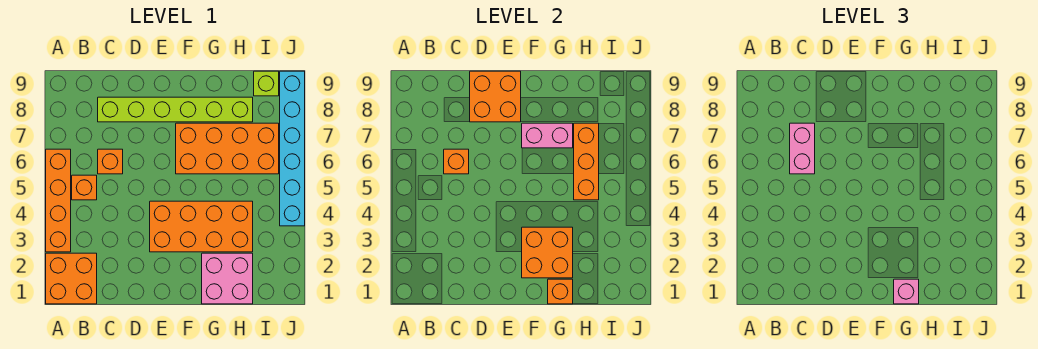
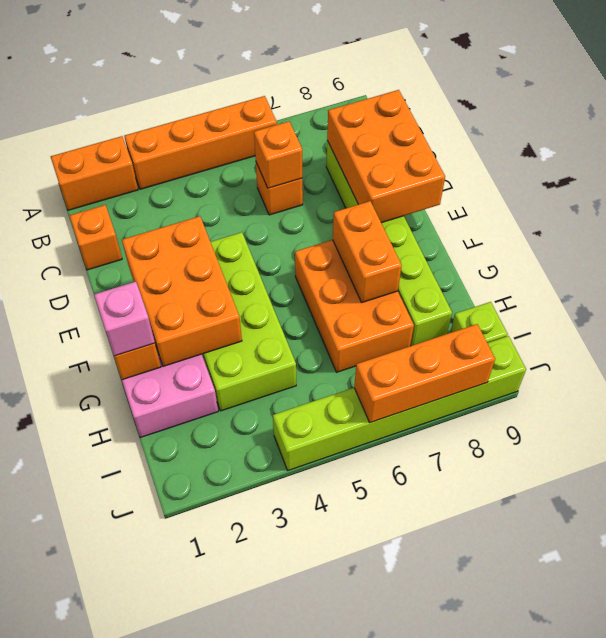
orange brick A1:B2 level 1 -> orange brick A1:A2 level 1
orange brick B5 level 1 -> orange brick C1 level 1
pink brick C6:C7 level 3 -> none
orange brick D8:E9 level 2 -> orange brick C8:E9 level 2
orange brick E3:H4 level 1 -> lime brick E3:H4 level 1
orange brick F2:G3 level 2 -> orange brick E2:G3 level 2
orange brick F6:I7 level 1 -> orange brick F6:H7 level 1
pink brick F7:G7 level 2 -> orange brick F7:G7 level 2
orange brick H5:H7 level 2 -> orange brick J6:J8 level 2
cyan brick J4:J9 level 1 -> lime brick J4:J9 level 1

